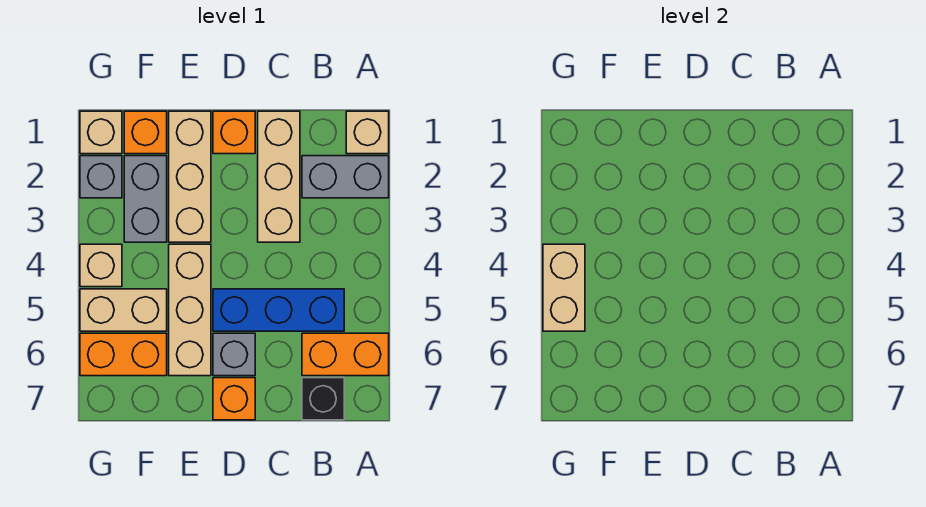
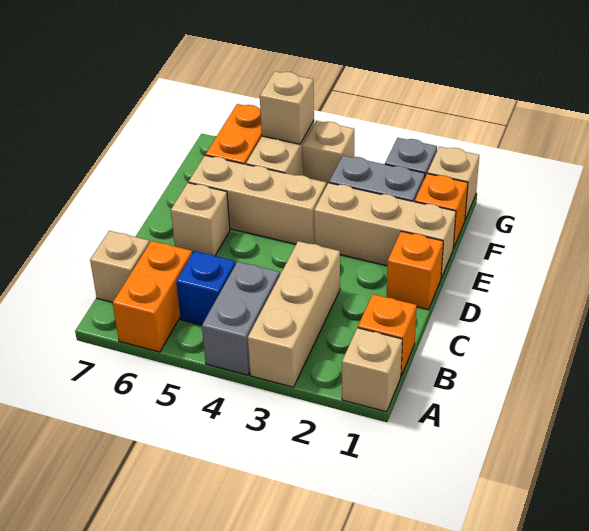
grey brick A2:B2 level 1 -> grey brick A4:B4 level 1
blue brick B5:D5 level 1 -> blue brick B5 level 1
black brick B7 level 1 -> tan brick B7 level 1
tan brick C1:C3 level 1 -> tan brick A3:C3 level 1
grey brick D6 level 1 -> tan brick D6 level 1
orange brick D7 level 1 -> orange brick B1 level 1
tan brick G4:G5 level 2 -> tan brick G5 level 2

